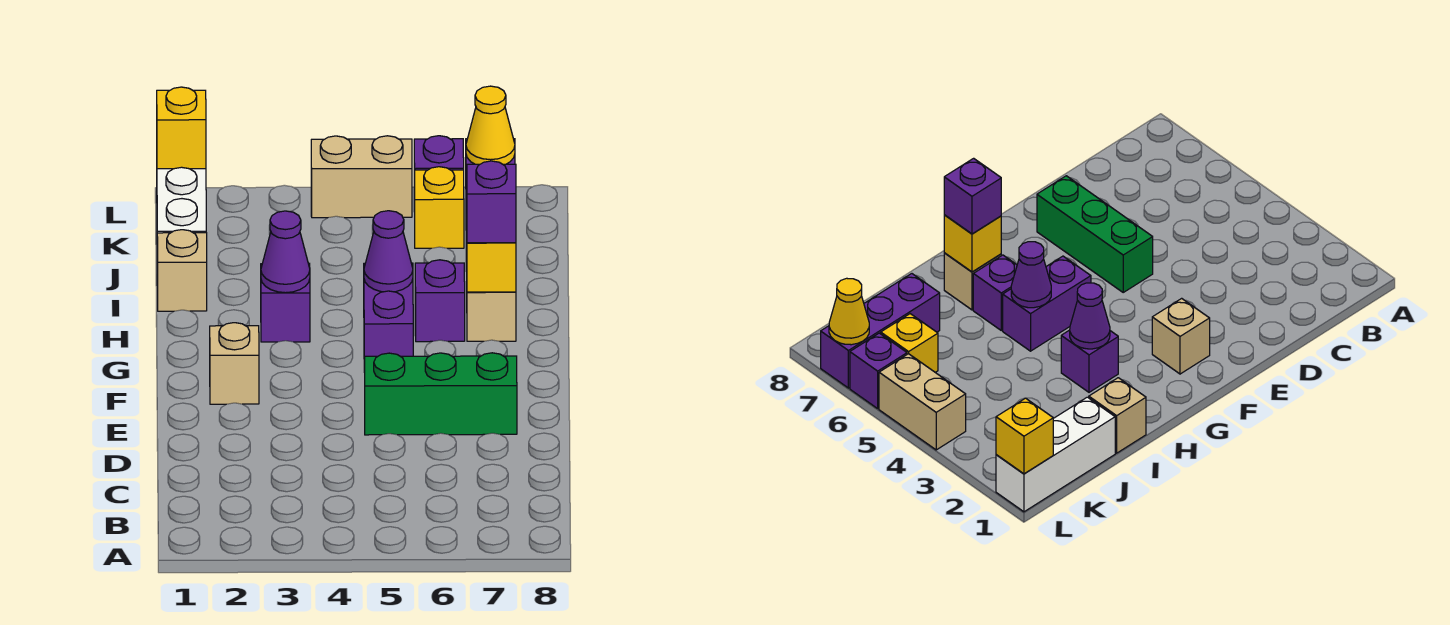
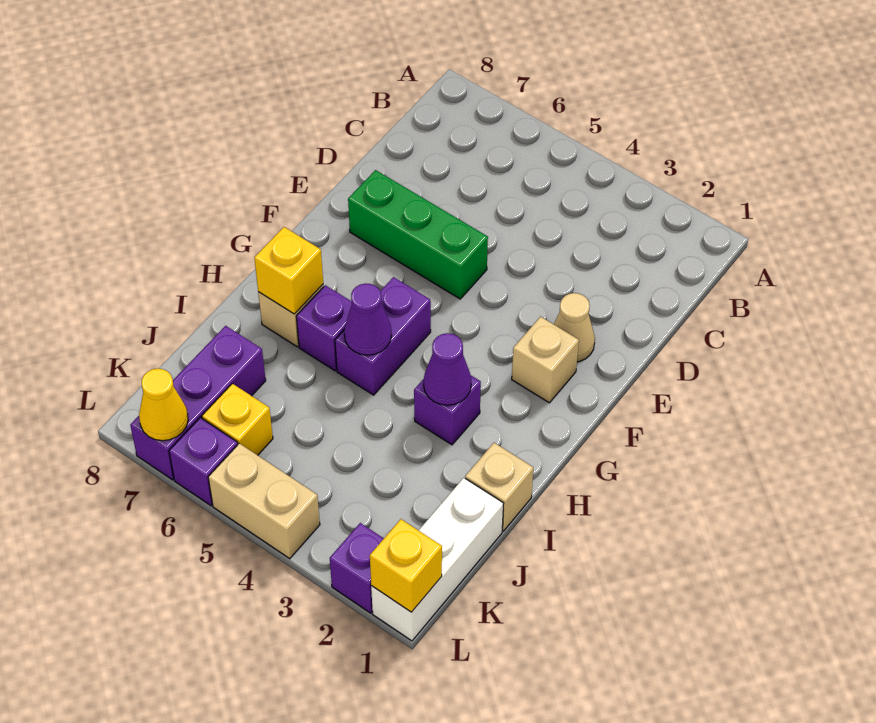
none -> tan cone E2 level 1
purple brick H7 level 3 -> purple brick L2 level 1

